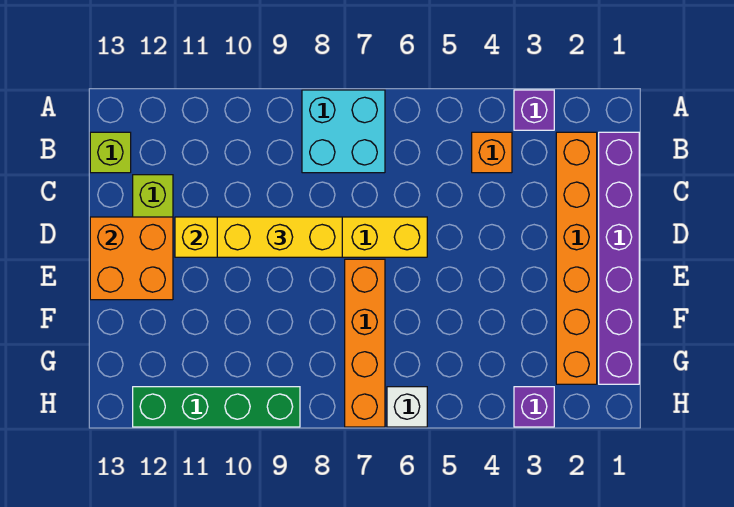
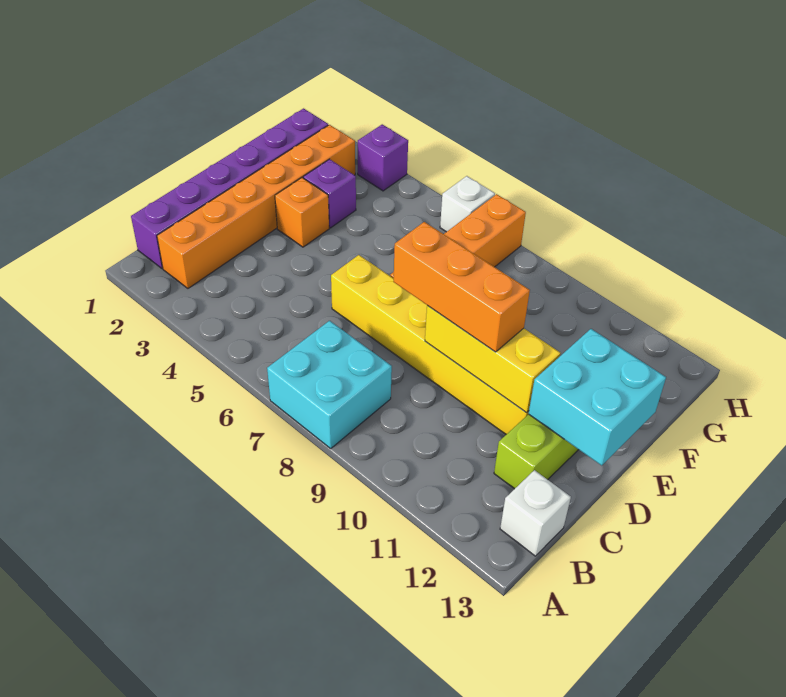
purple brick A3 level 1 -> purple brick F3 level 1
orange brick B4 level 1 -> orange brick E3 level 1
lime brick B13 level 1 -> white brick B13 level 1
yellow brick D8:D10 level 3 -> orange brick D8:D10 level 3
orange brick D12:E13 level 2 -> cyan brick D12:E13 level 2
green brick H9:H12 level 1 -> none

